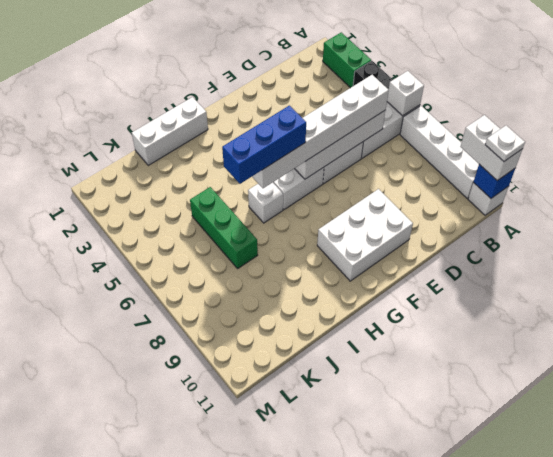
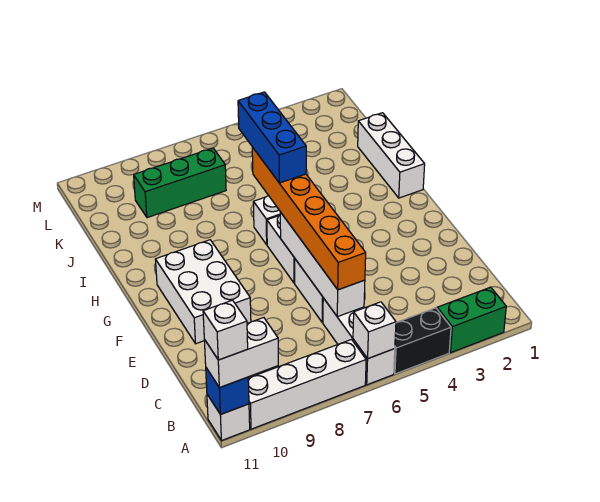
white plate A11 level 4 -> white brick A11 level 4
white brick C6:H6 level 3 -> orange brick C6:H6 level 3
green brick J5:J7 level 1 -> green brick K7:K9 level 1

